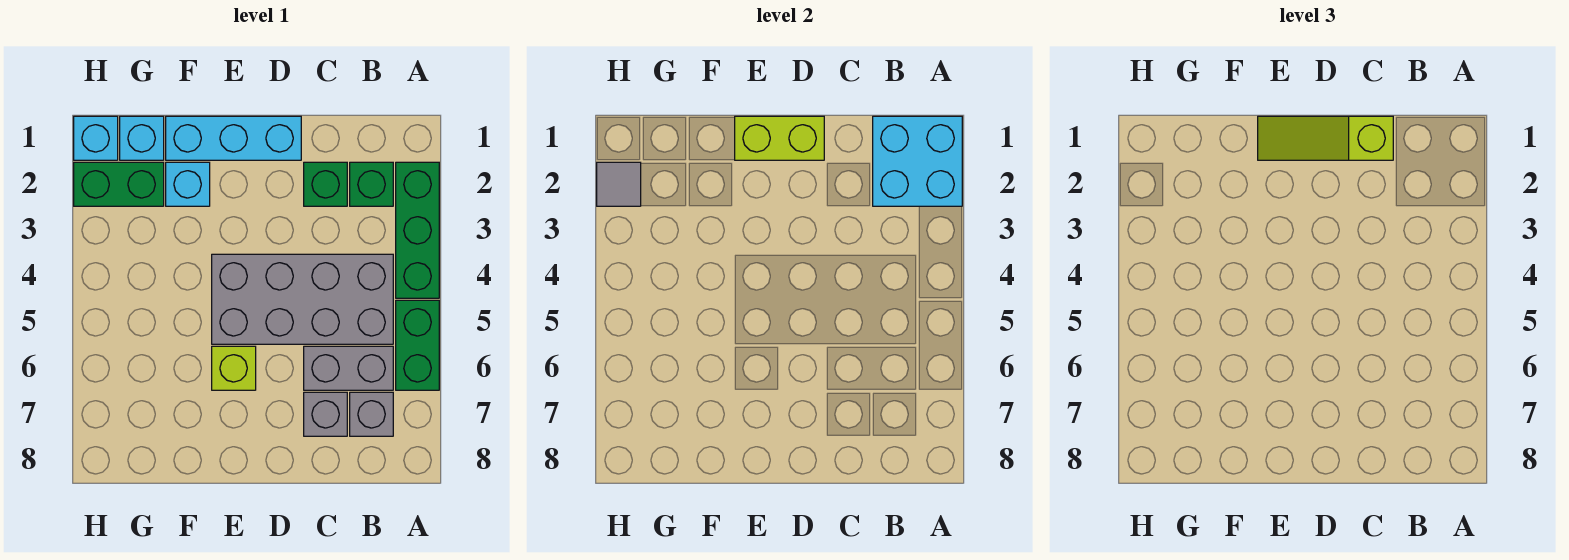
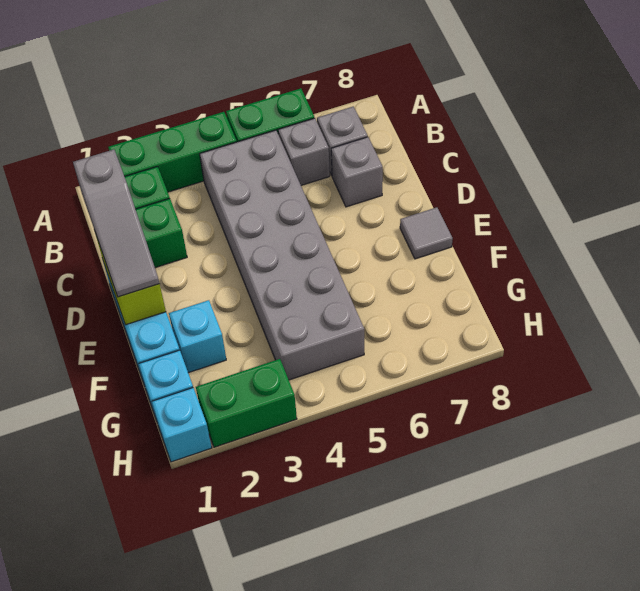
cyan brick A1:B2 level 2 -> none
grey brick B4:E5 level 1 -> grey brick B4:G5 level 1
grey brick B6:C6 level 1 -> grey brick B6 level 1
lime slope C1:E1 level 3 top C -> grey slope C1:E1 level 3 top C
lime brick E6 level 1 -> none
green brick G2:H2 level 1 -> green brick H2:H3 level 1
grey tile H2 level 2 -> grey tile E8 level 1

